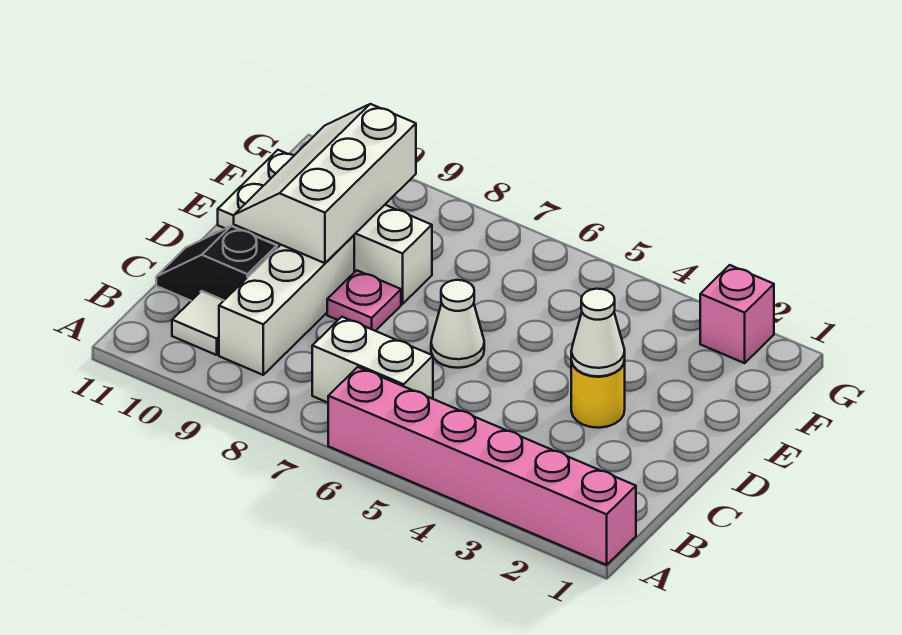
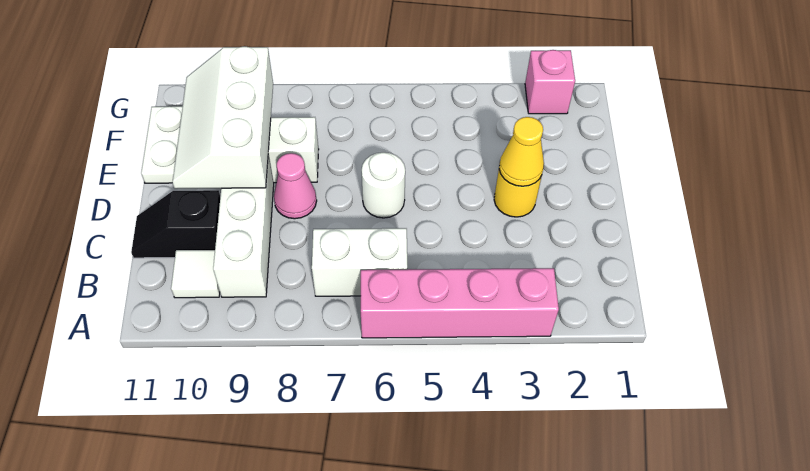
pink brick A1:A6 level 1 -> pink brick A3:A6 level 1
white cone D3 level 2 -> yellow cone D3 level 2
white cone D6 level 1 -> white round brick D6 level 1
pink plate D8 level 1 -> pink cone D8 level 1

